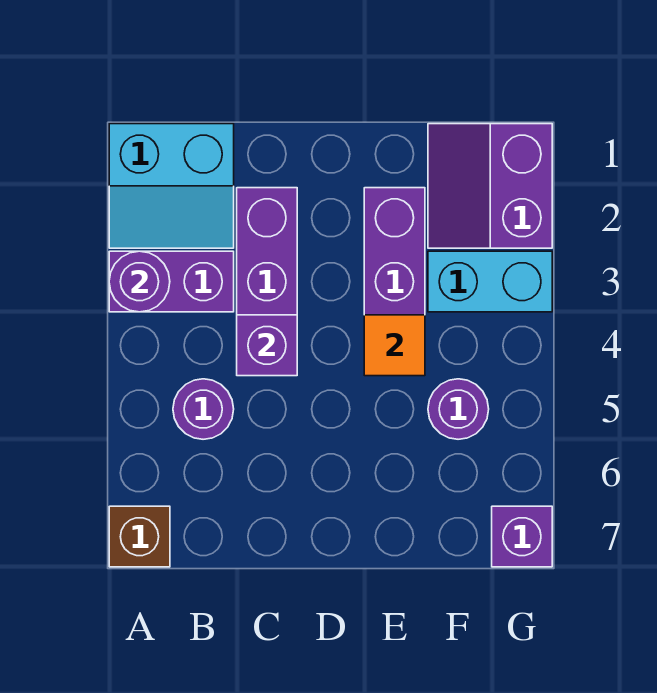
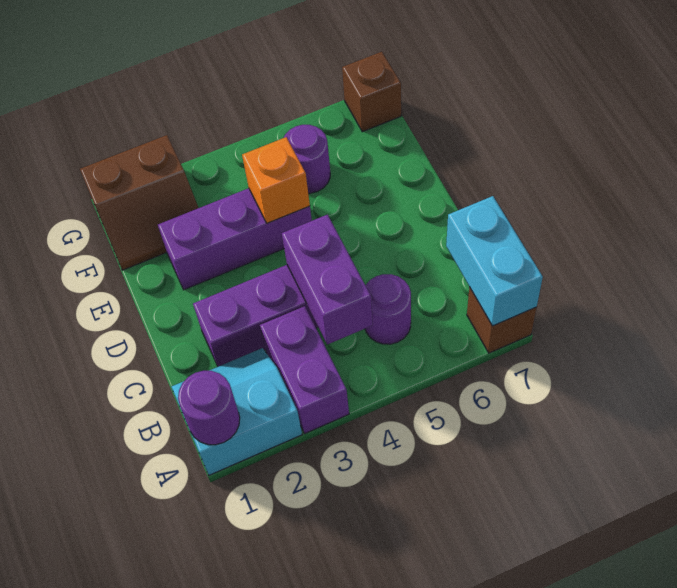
cyan slope A1:B2 level 1 top 1 -> cyan slope A1:B2 level 1 top A
purple round brick A3 level 2 -> purple round brick A1 level 2
purple brick C4 level 2 -> purple brick B4:C4 level 2
orange tile E4 level 2 -> orange brick E4 level 2
purple slope F1:G2 level 1 top G -> brown slope F1:G2 level 1 top G
cyan brick F3:G3 level 1 -> cyan brick A7:B7 level 2
purple brick G7 level 1 -> brown brick G7 level 1

